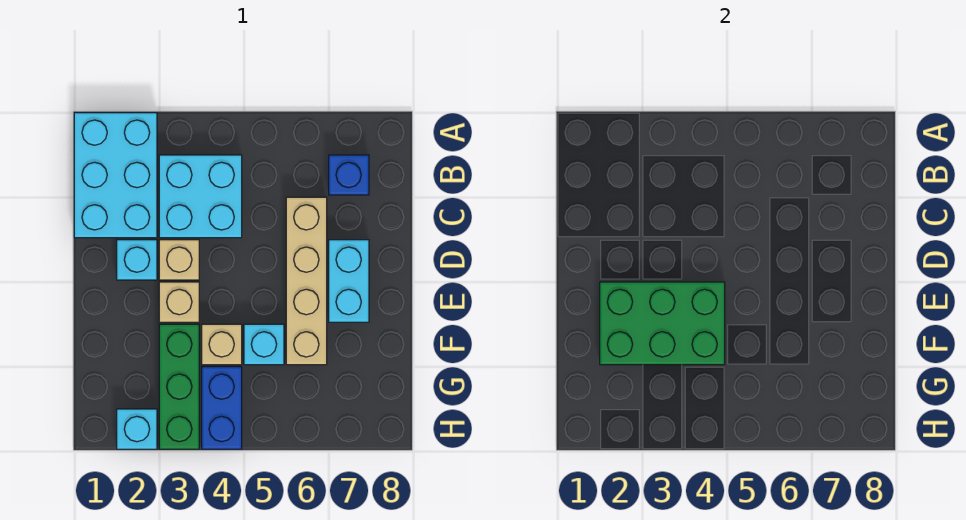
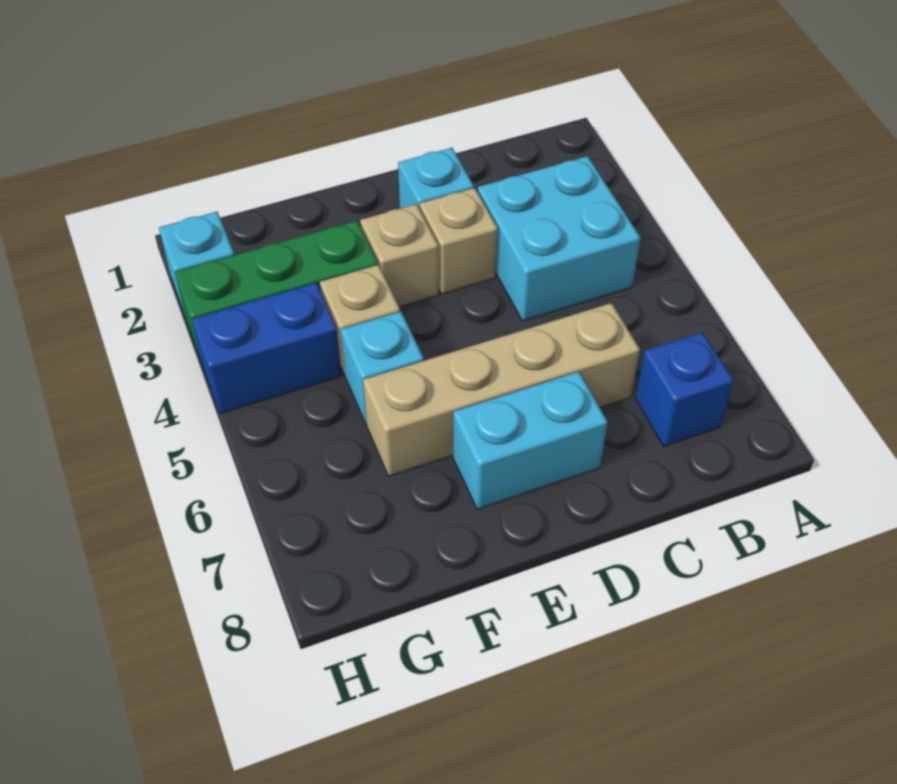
cyan brick A1:C2 level 1 -> none
green brick E2:F4 level 2 -> none

